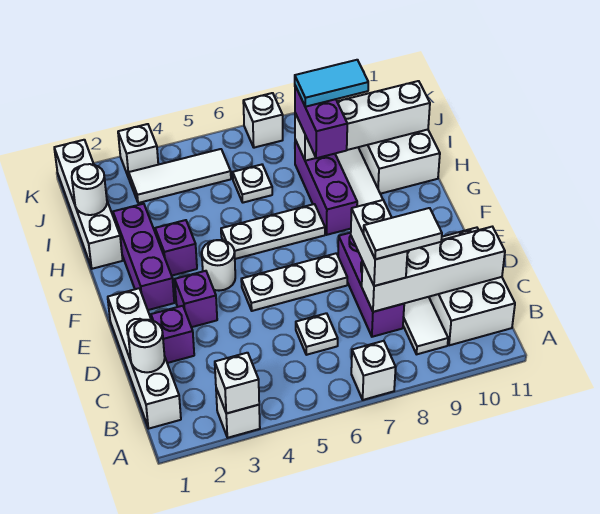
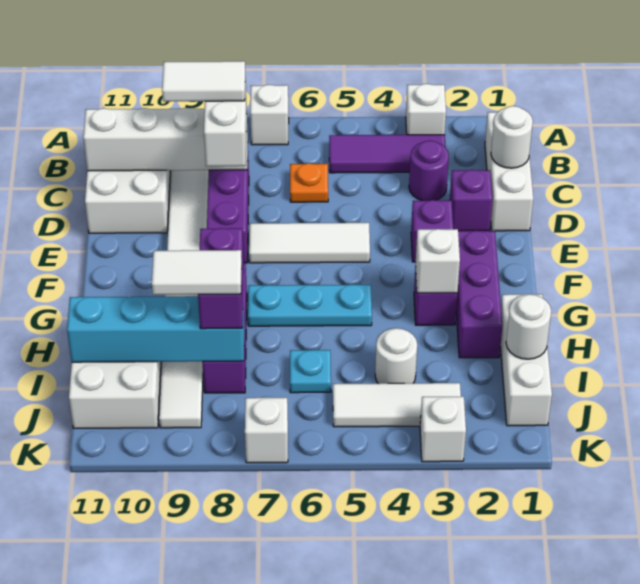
white brick A3 level 2 -> white brick G3 level 2
white brick B1:E1 level 1 -> white brick B1:D1 level 1
none -> purple tile B3:B5 level 1
none -> purple round brick C3 level 1
white plate C6 level 1 -> orange plate C6 level 1
white plate E5:E7 level 1 -> white tile E5:E7 level 1
white round brick F4 level 1 -> white round brick I4 level 1
white plate G5:G7 level 1 -> cyan plate G5:G7 level 1
white brick H1:K1 level 1 -> white brick H1:J1 level 1
white plate I6 level 1 -> cyan plate I6 level 1
white brick I8:I11 level 2 -> cyan brick I8:I11 level 2
cyan tile I8:I9 level 4 -> white tile I8:I9 level 4

